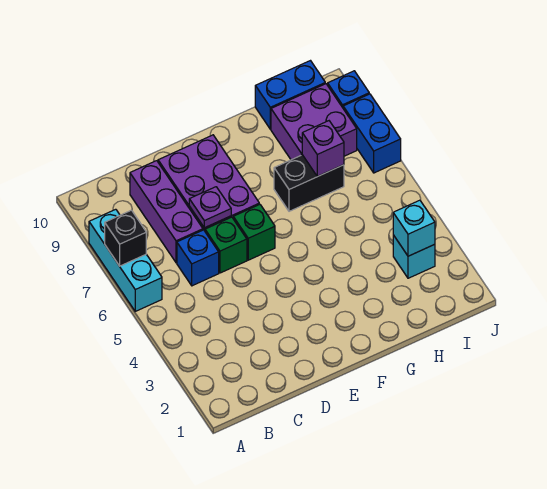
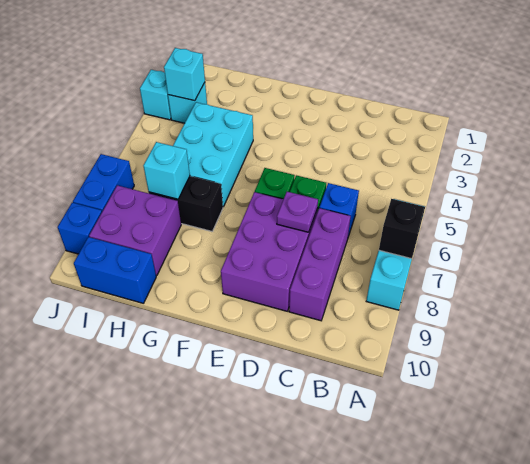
none -> cyan brick G4:H6 level 1
purple brick H7 level 2 -> cyan brick H7 level 2
none -> cyan brick J3 level 1

